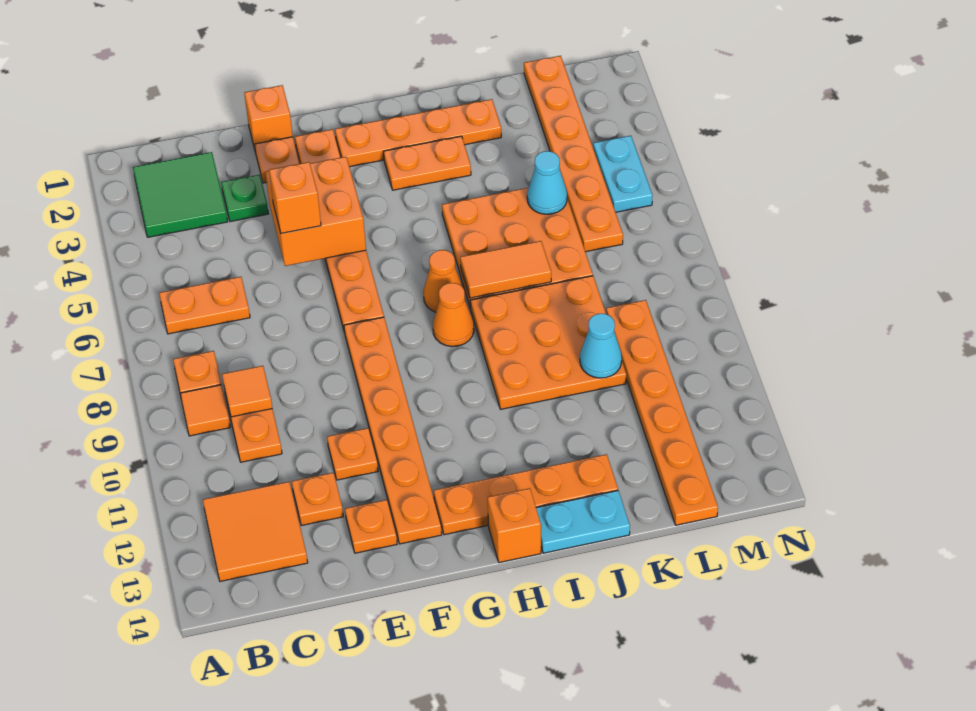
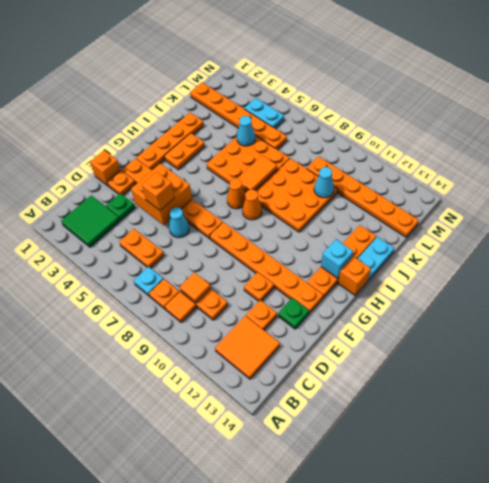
orange plate B6:C6 level 1 -> orange plate C5:C6 level 1
none -> cyan plate B7 level 1
none -> cyan cone E6 level 1
orange plate E13 level 1 -> green plate E13 level 1
none -> cyan brick H13 level 2

